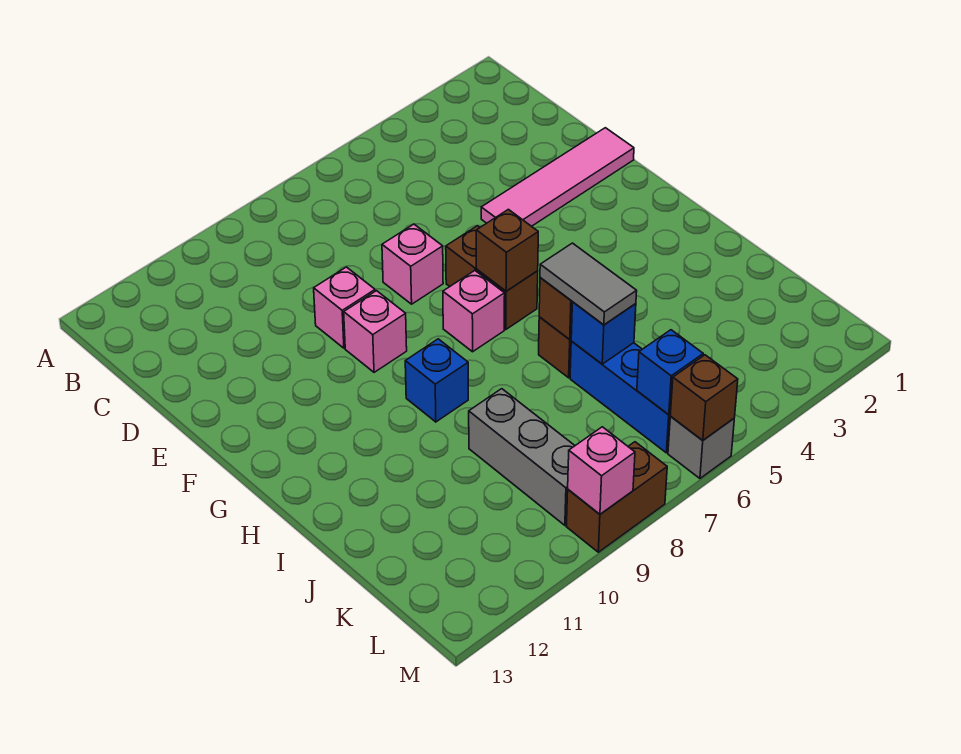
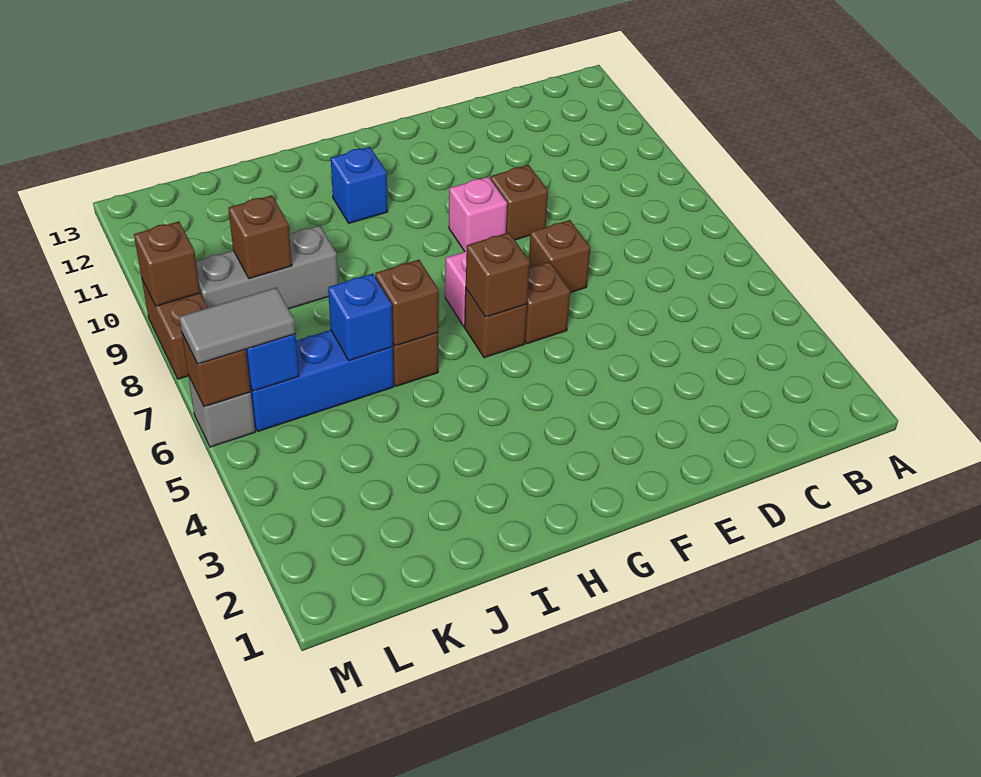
pink tile E1:E4 level 1 -> none
pink brick E7 level 1 -> brown brick E7 level 1
pink brick E9 level 1 -> brown brick E9 level 1
blue brick H9 level 1 -> blue brick H11 level 1
grey tile I6:J6 level 3 -> grey tile L6:M6 level 3
none -> brown brick K9 level 2
pink brick M9 level 2 -> brown brick M9 level 2

